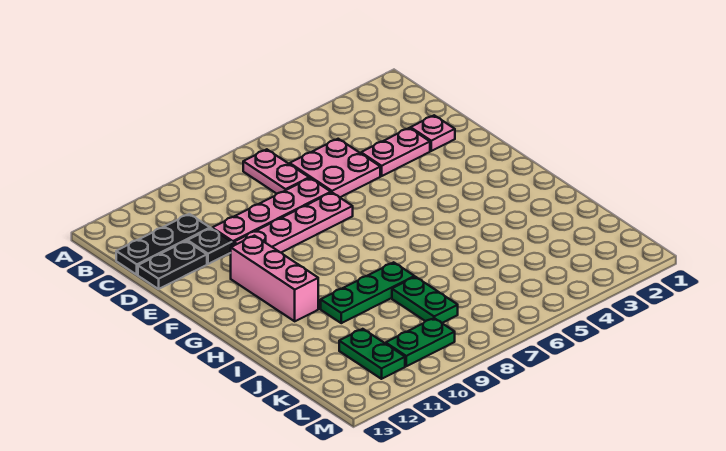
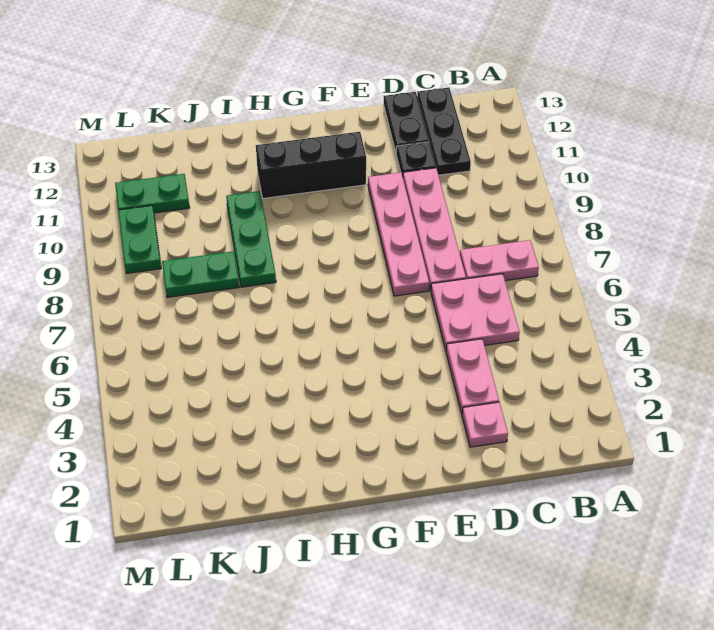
pink brick F11:H11 level 1 -> black brick F11:H11 level 1

